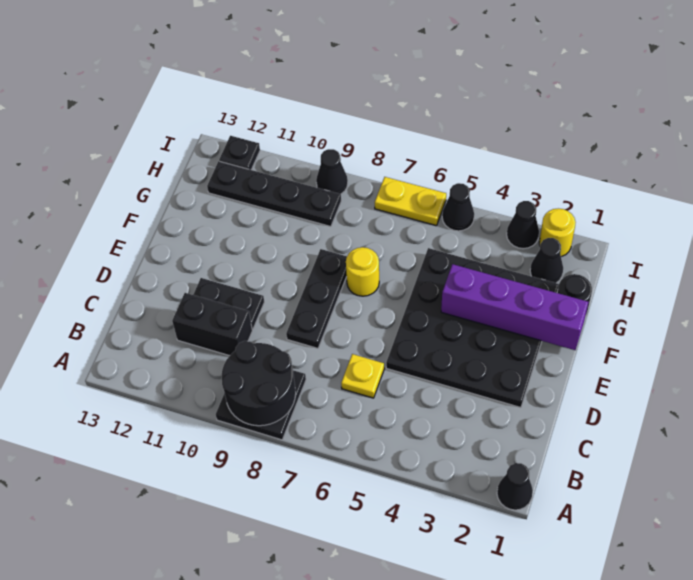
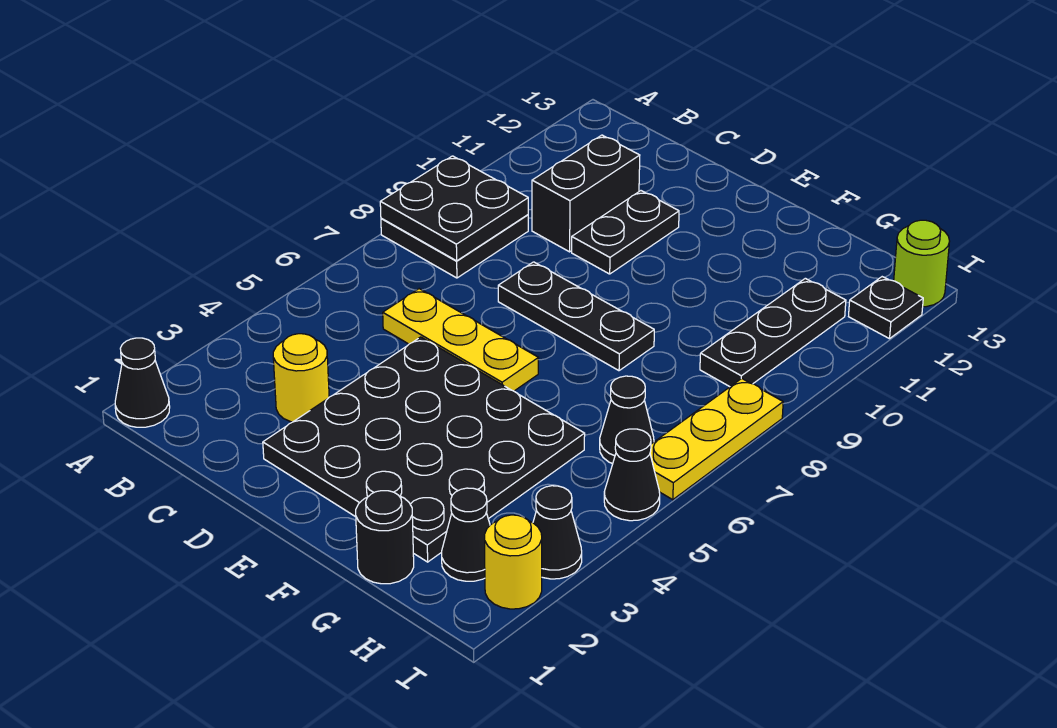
black round brick A8:B9 level 2 -> black plate A8:B9 level 2
yellow plate C6 level 1 -> yellow plate C6:E6 level 1
purple brick F1:F4 level 2 -> none
yellow round brick F7 level 1 -> yellow round brick C3 level 1
black plate H9:H12 level 1 -> black plate H9:H11 level 1
yellow plate I6:I7 level 1 -> yellow plate I6:I8 level 1
black cone I9 level 1 -> black cone H6 level 1
none -> lime round brick I13 level 1

